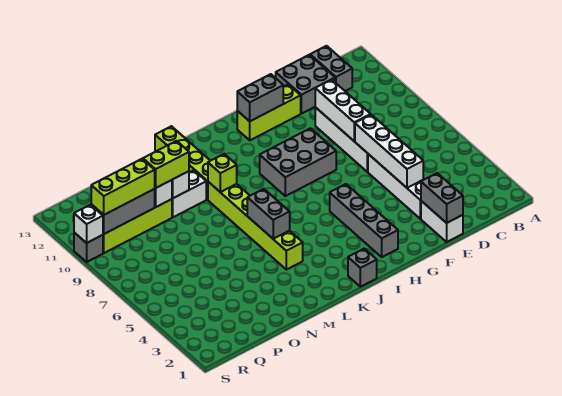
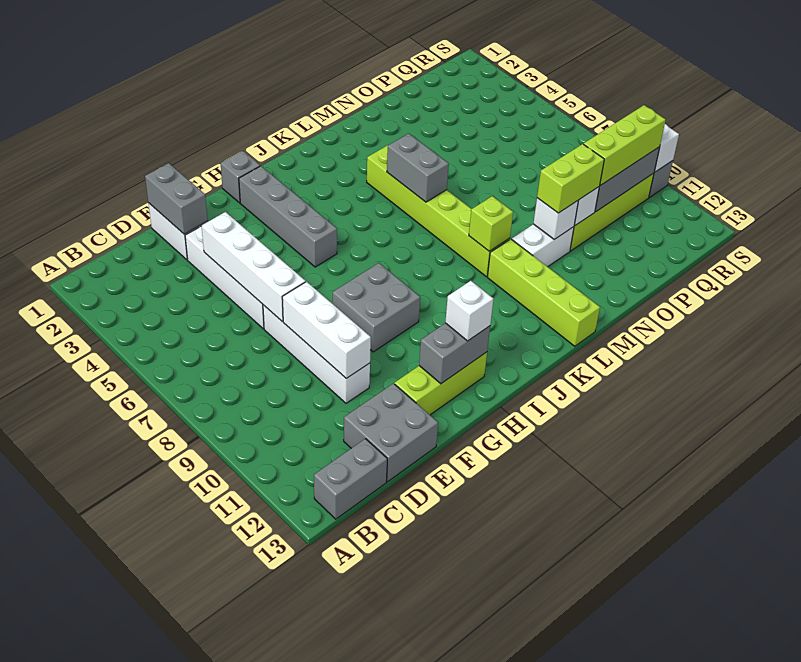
grey brick C12:C13 level 1 -> grey brick B13:C13 level 1
grey brick G8:I9 level 1 -> grey brick G8:H9 level 1
none -> white brick H12 level 3
grey brick J1 level 1 -> grey brick H1 level 1

